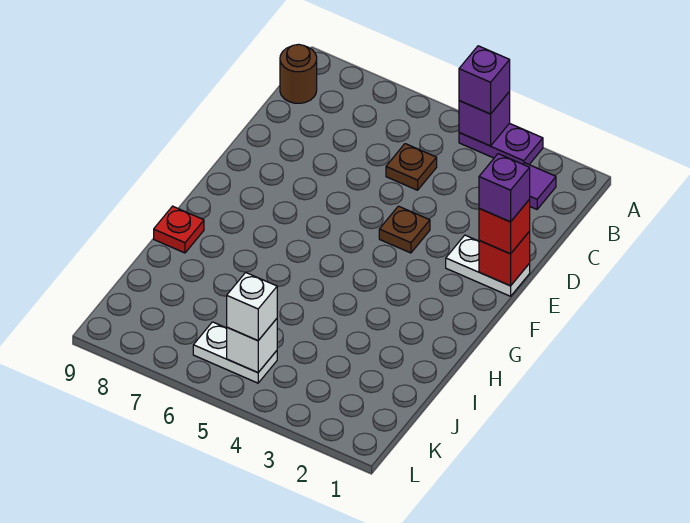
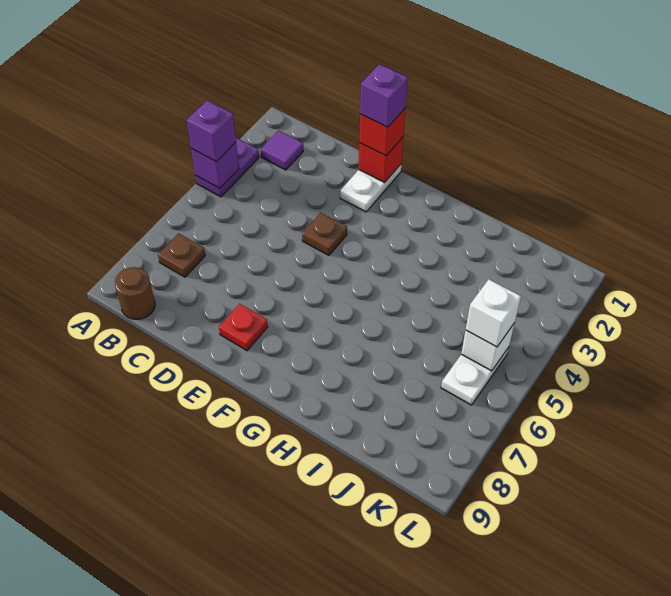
brown plate C5 level 1 -> brown plate B7 level 1
red plate H9 level 1 -> red plate E8 level 1

